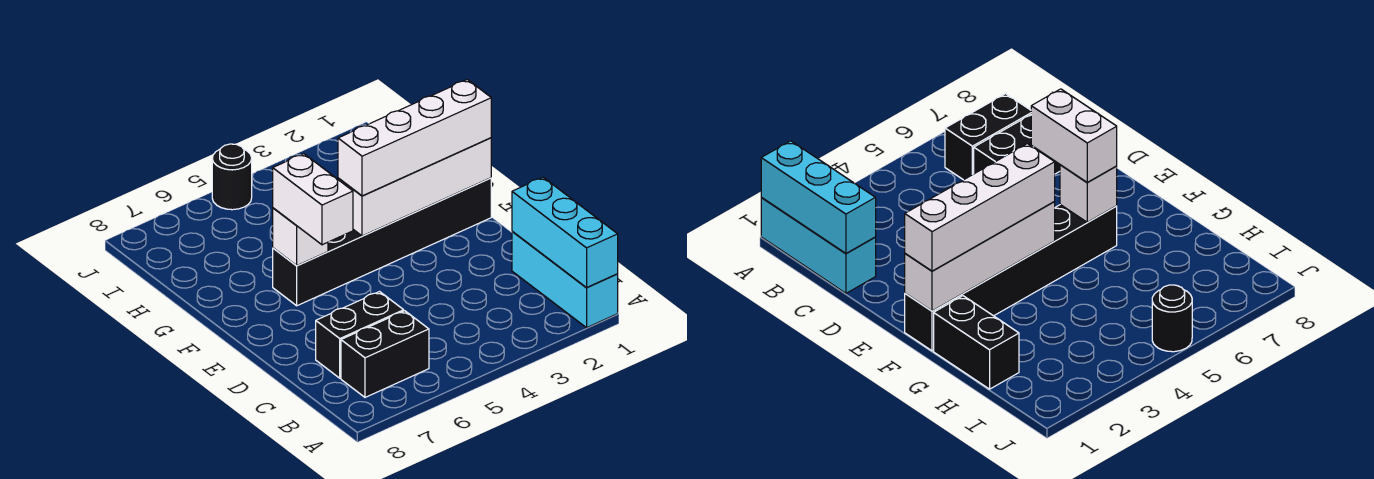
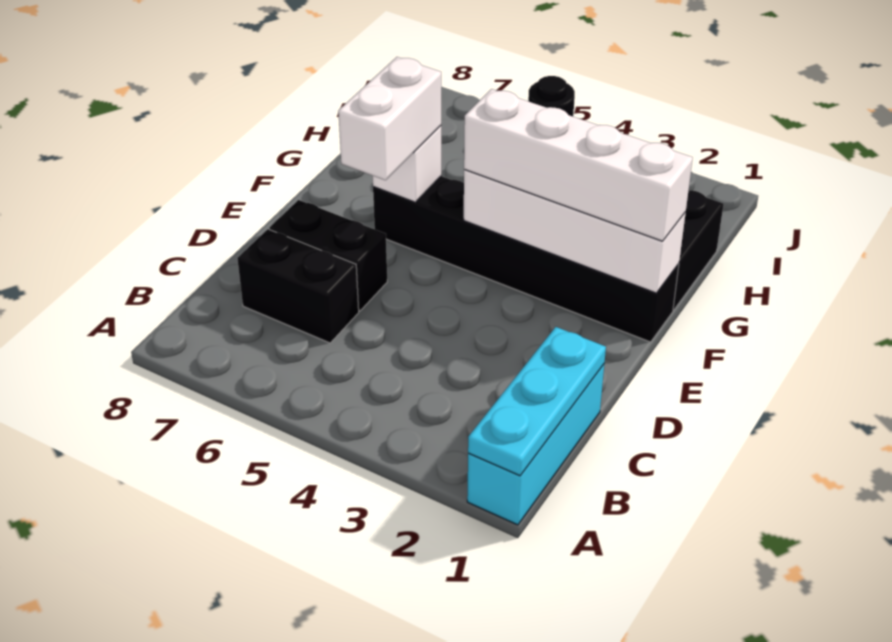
cyan brick A1:C1 level 2 -> cyan plate A1:C1 level 2
black brick B6:B7 level 1 -> black brick D6:D7 level 1

